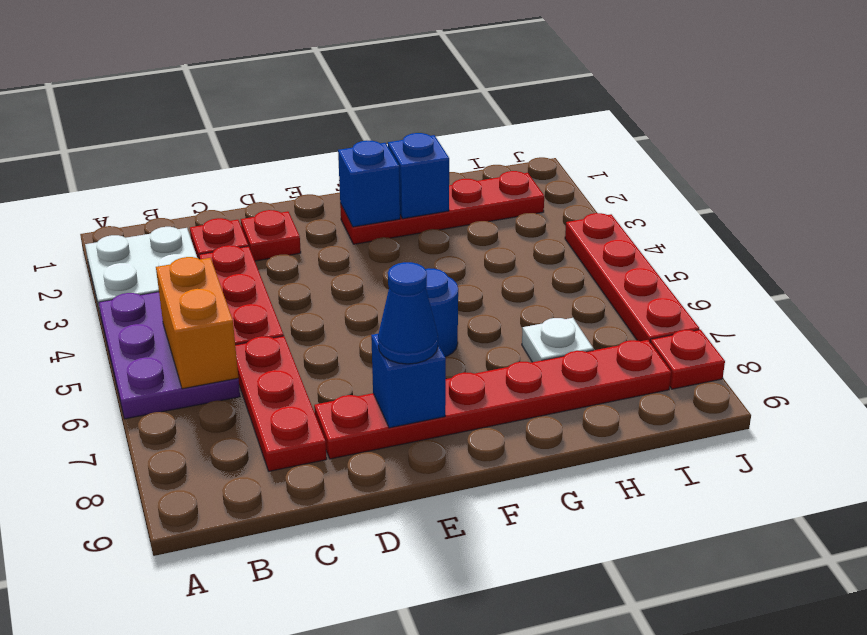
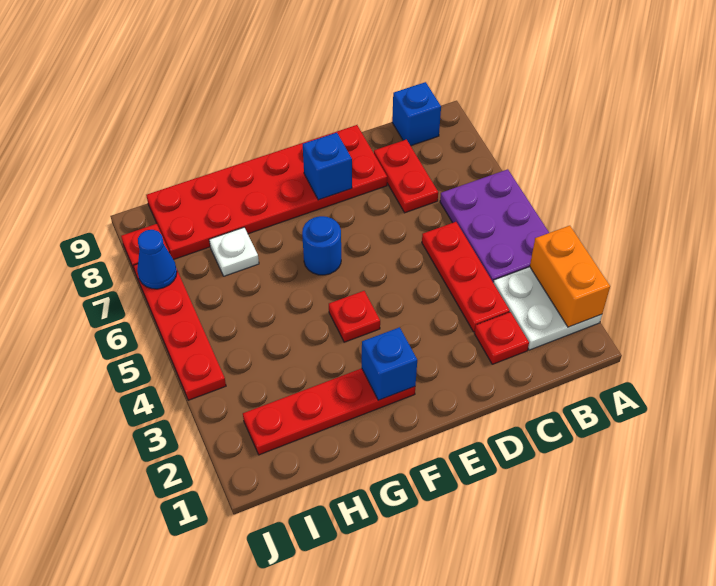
orange brick B5:B6 level 2 -> orange brick A2:A3 level 2
red plate C6:C8 level 1 -> red plate C7:C8 level 1
red plate D2 level 1 -> red plate F4 level 1
red plate D8:I8 level 1 -> red plate D8:I9 level 1
blue cone E8 level 3 -> blue cone J7 level 2
blue brick G2 level 2 -> blue brick B9 level 1

